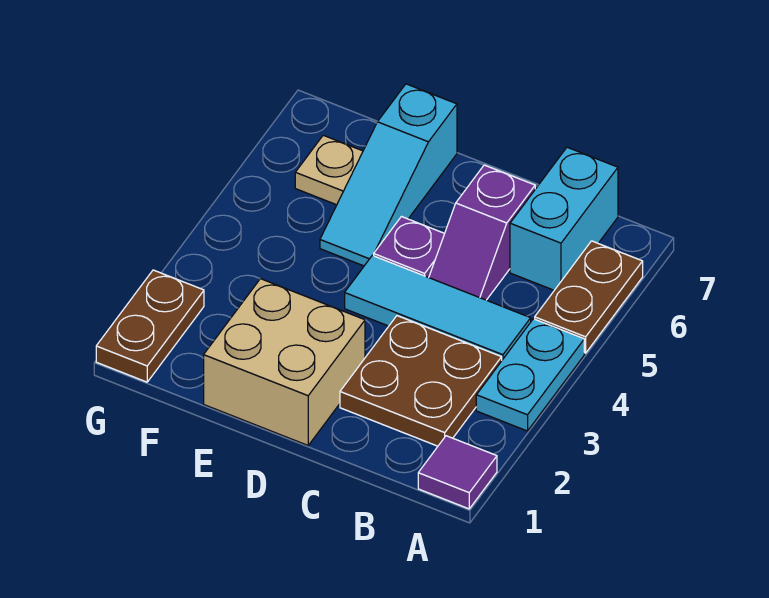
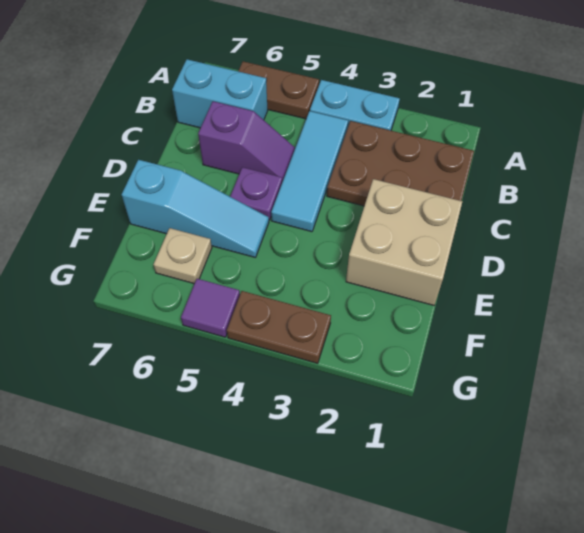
purple tile A1 level 1 -> purple tile G5 level 1
brown plate B2:C3 level 1 -> brown plate B1:C3 level 1
brown plate G1:G2 level 1 -> brown plate G3:G4 level 1

